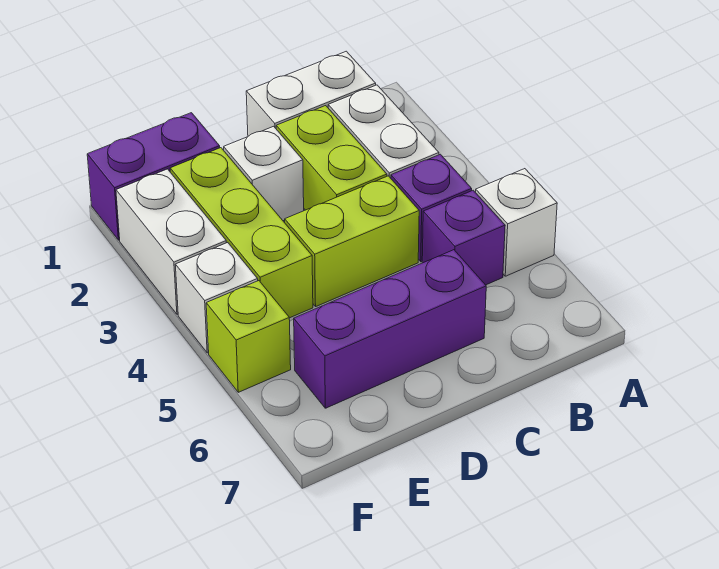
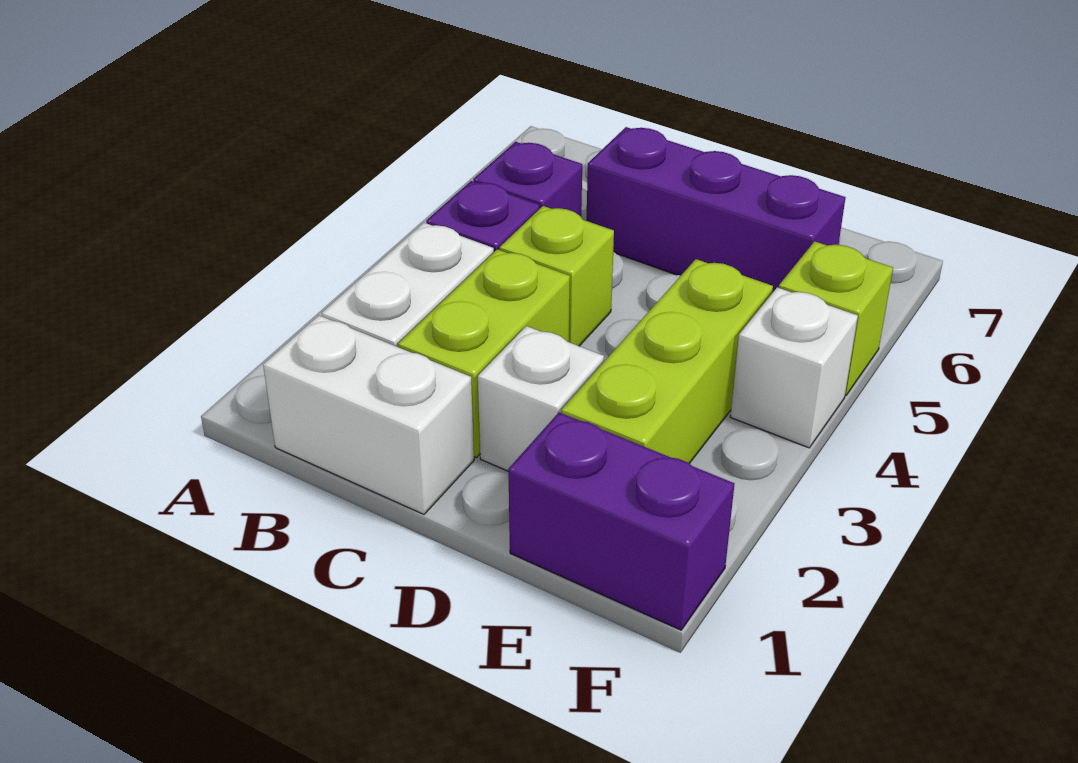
white brick A5 level 1 -> none
lime brick C4:D4 level 1 -> lime brick C4 level 1
white brick F2:F3 level 1 -> none

